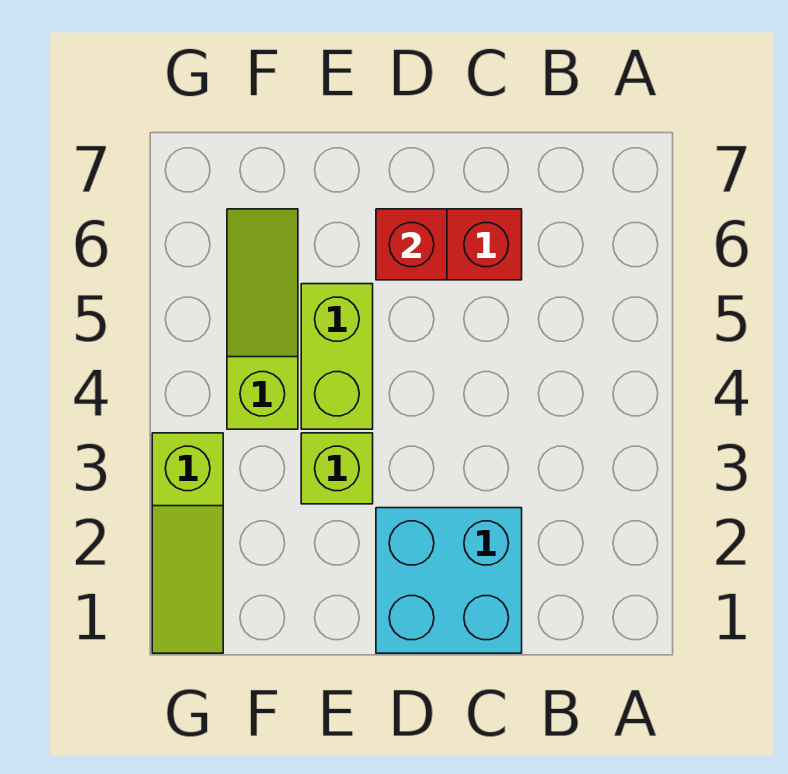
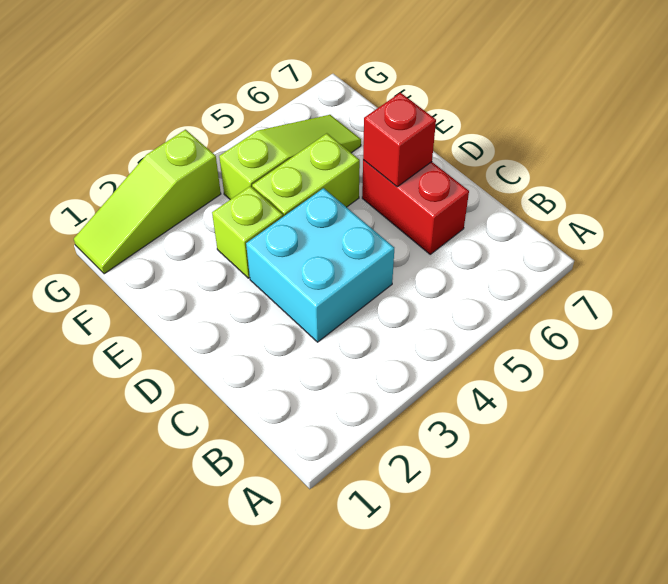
cyan brick C1:D2 level 1 -> cyan brick C3:D4 level 1

